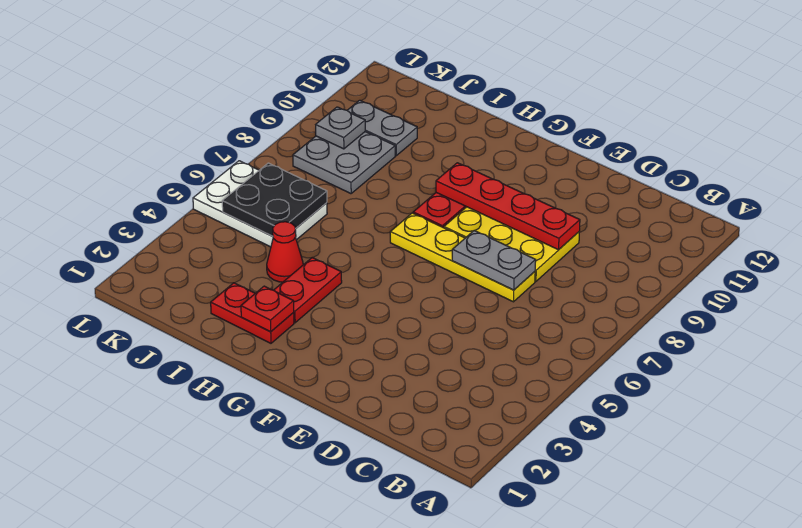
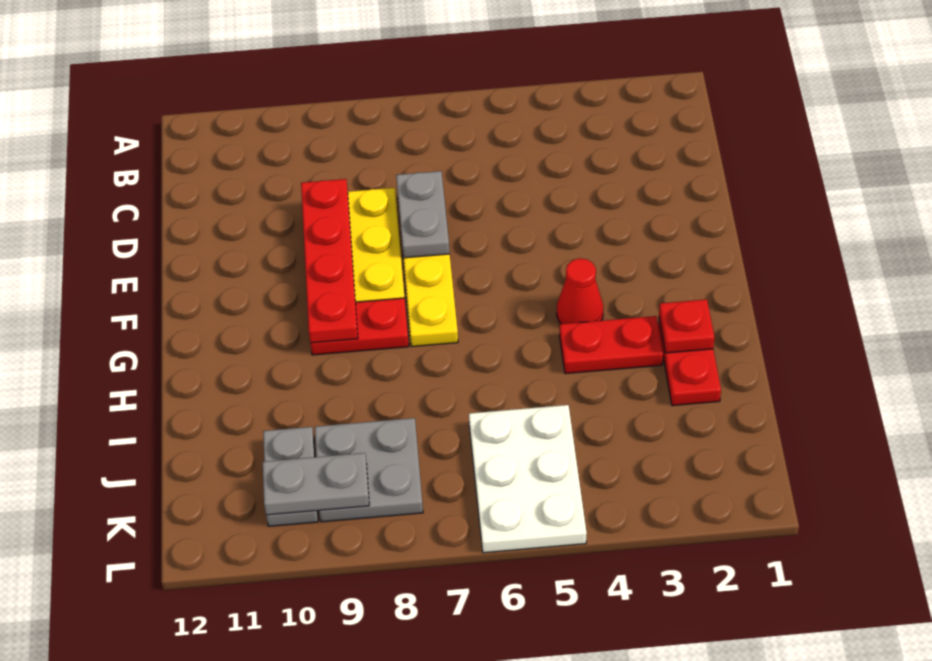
red cone I4 level 1 -> red cone G4 level 1
black plate J5:K6 level 2 -> none
grey plate K9 level 2 -> grey plate K9:K10 level 2

